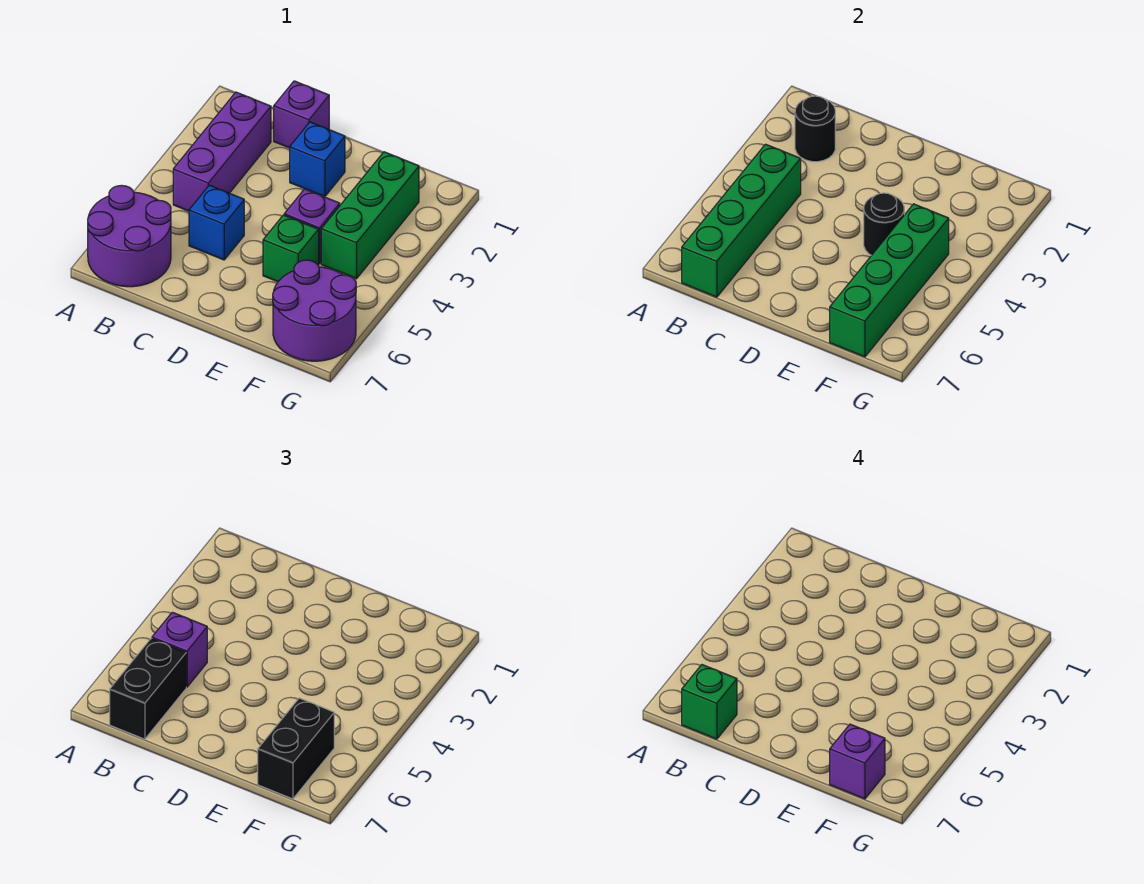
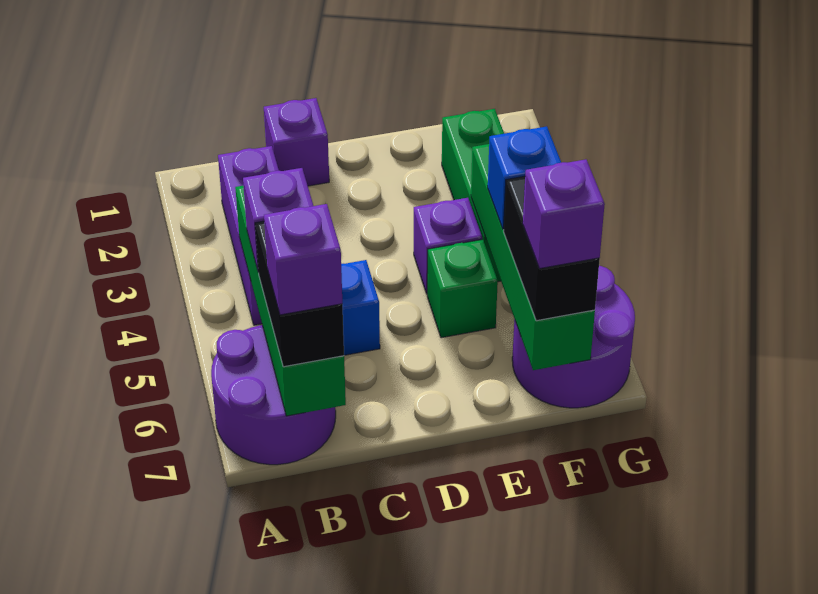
black round brick B2 level 2 -> none
green brick B7 level 4 -> purple brick B7 level 4
blue brick D2 level 1 -> blue brick F5 level 3
black round brick E4 level 2 -> none

